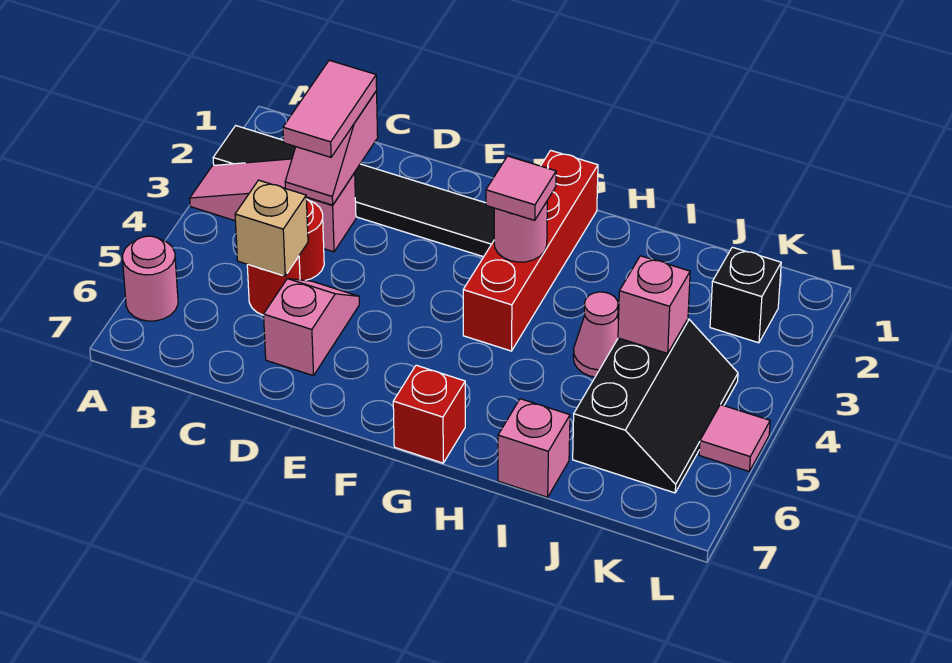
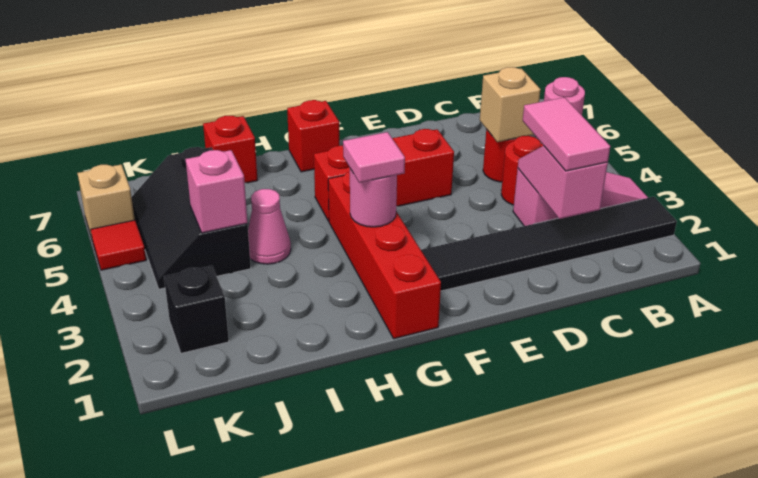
pink slope D5:D6 level 1 top 6 -> none
none -> red brick E5:G5 level 1
pink brick I7 level 1 -> red brick I7 level 1
pink tile L5 level 1 -> red tile L5 level 1
none -> tan brick L6 level 1

